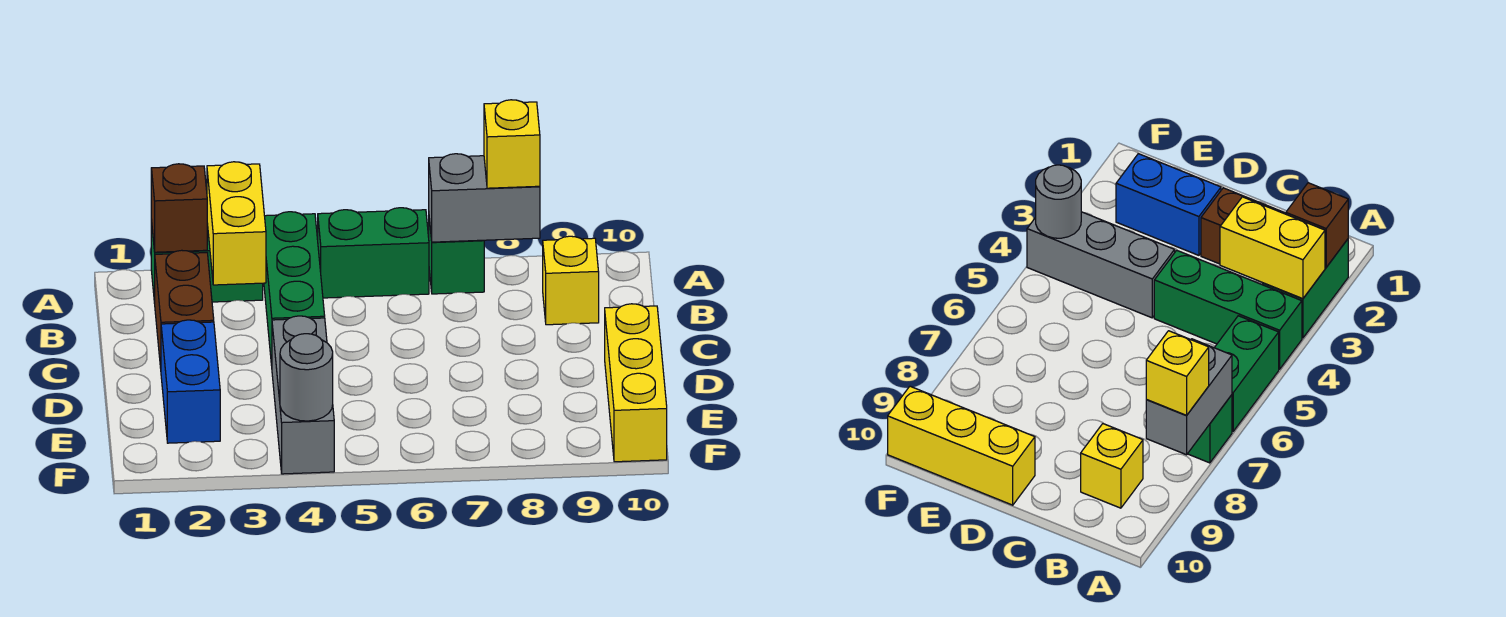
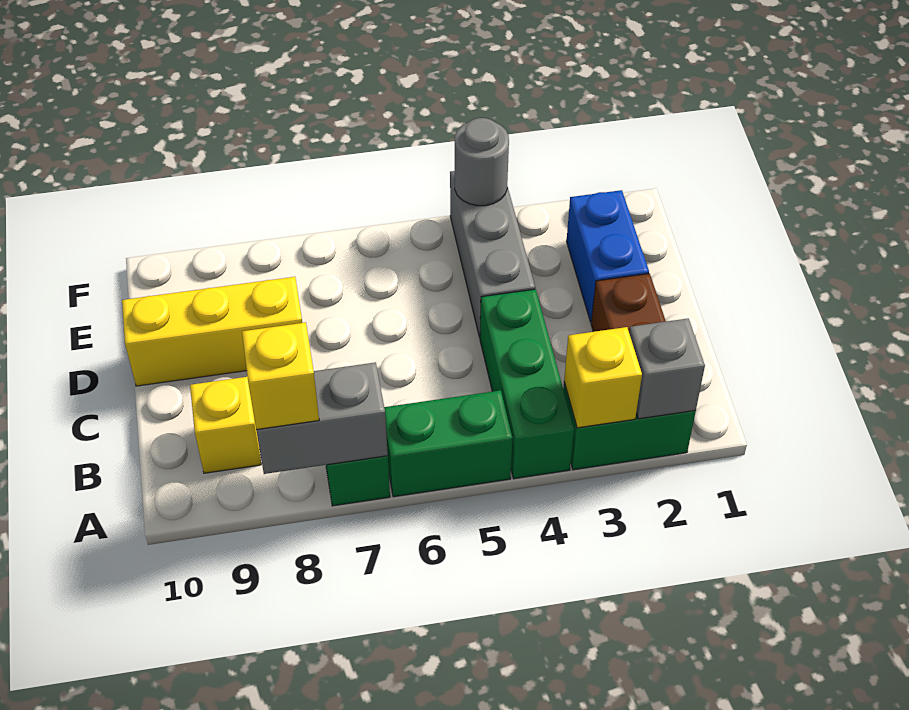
brown brick A2 level 2 -> grey brick A2 level 2
yellow brick A3:B3 level 2 -> yellow brick A3 level 2
yellow brick D10:F10 level 1 -> yellow brick D8:D10 level 1

